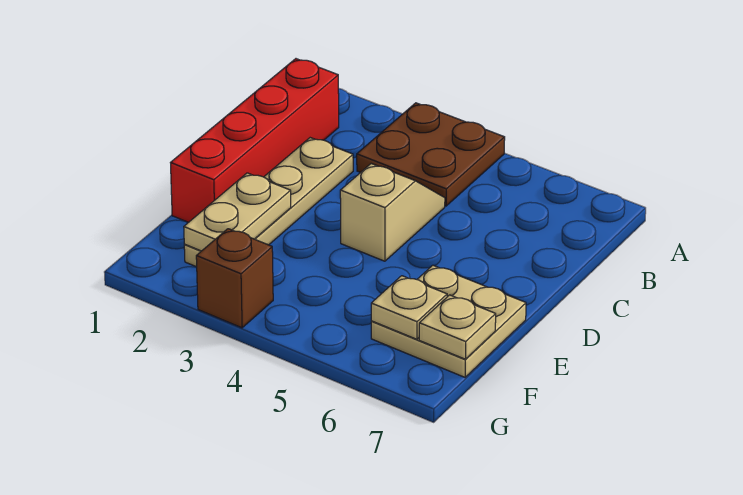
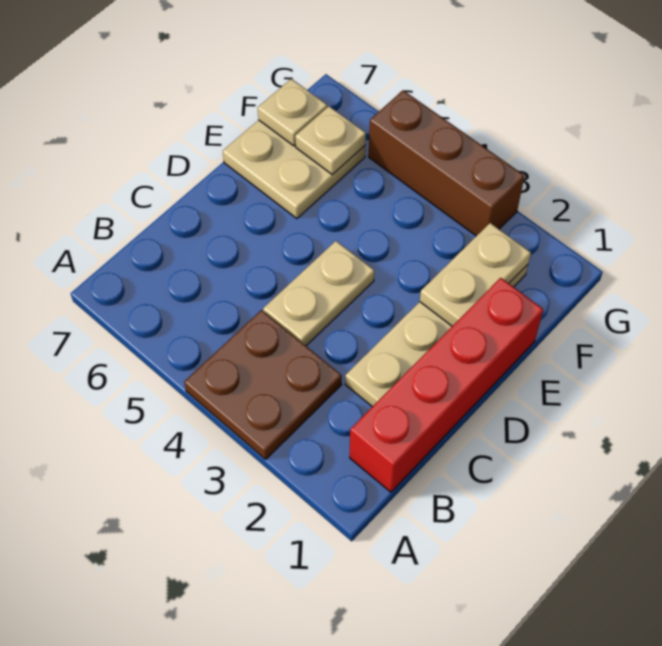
tan slope C4:D4 level 1 top D -> tan plate C4:D4 level 1
brown brick G3 level 1 -> brown brick G3:G5 level 1

